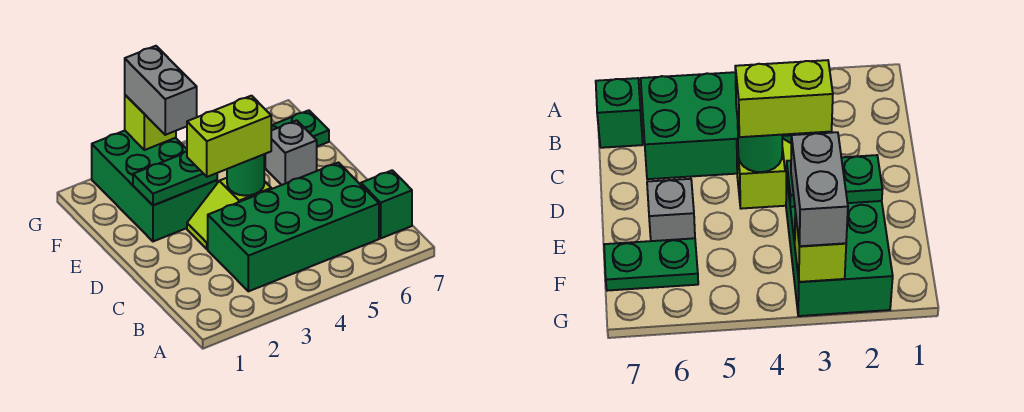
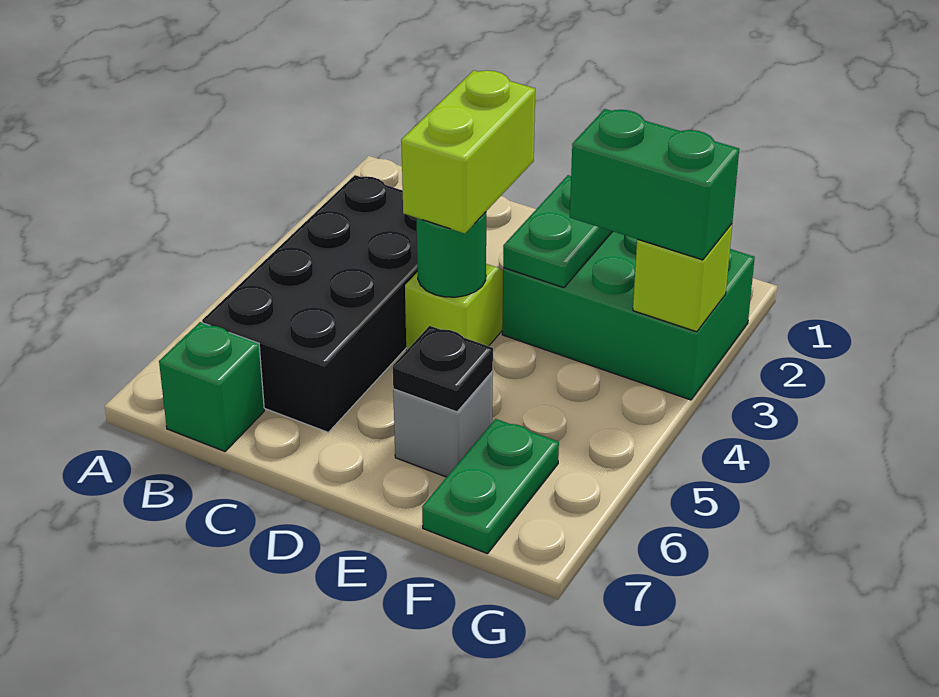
green brick B3:C6 level 1 -> black brick B3:C6 level 1
none -> black plate E6 level 2
grey brick F3:G3 level 3 -> green brick F3:G3 level 3

